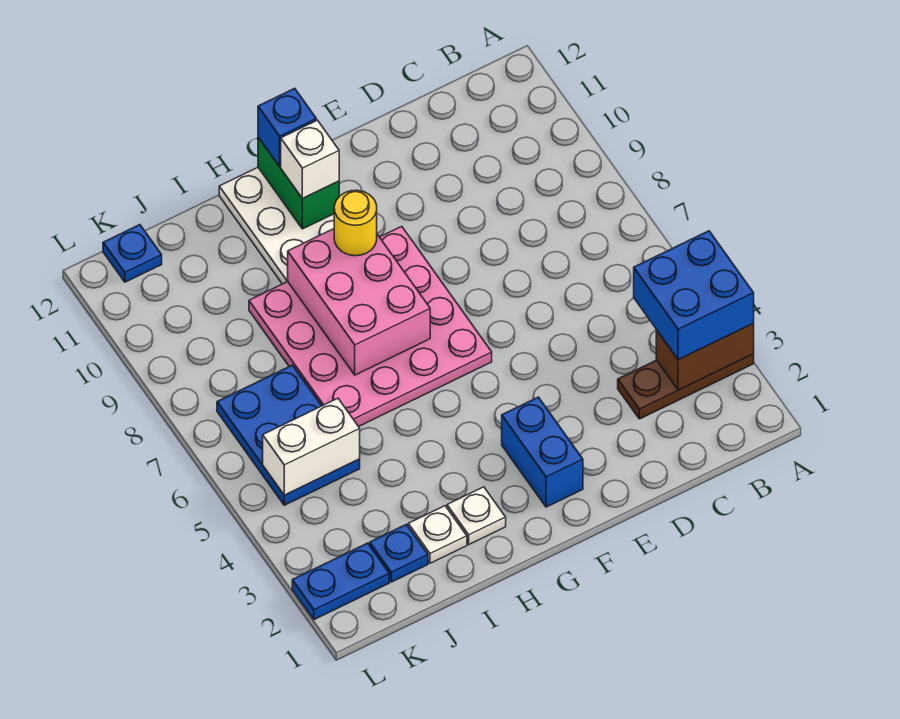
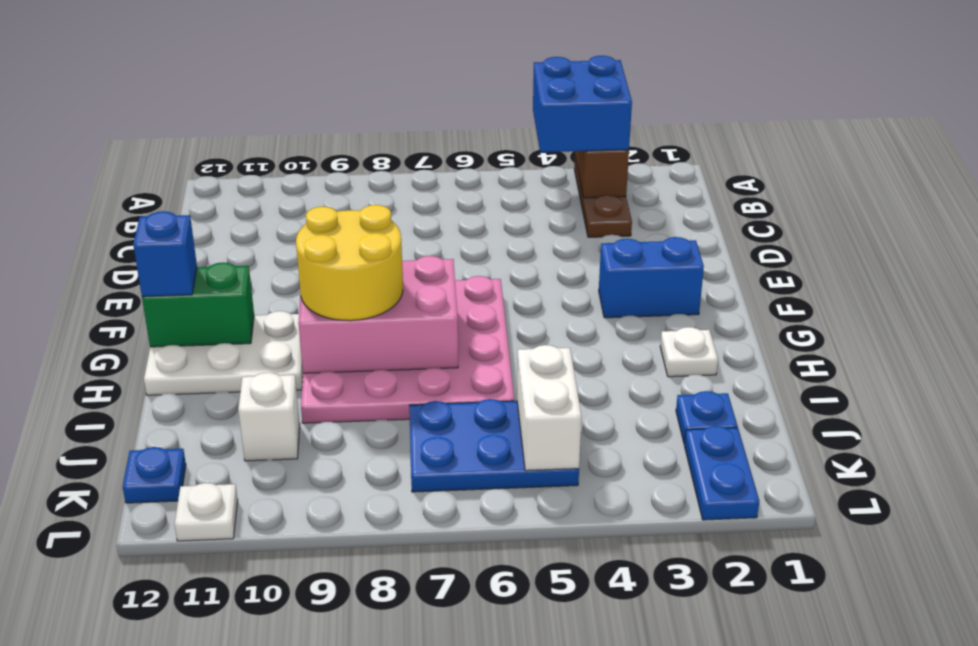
yellow round brick G9 level 3 -> yellow round brick G8:H9 level 3
white brick G11 level 3 -> white brick J10 level 1
white plate I2 level 1 -> white plate L11 level 1

